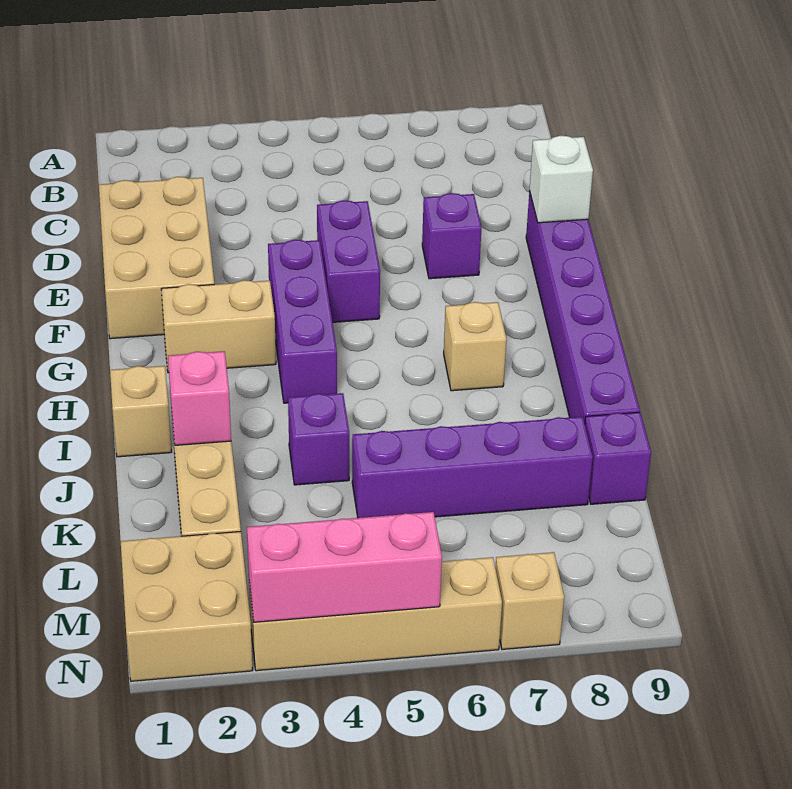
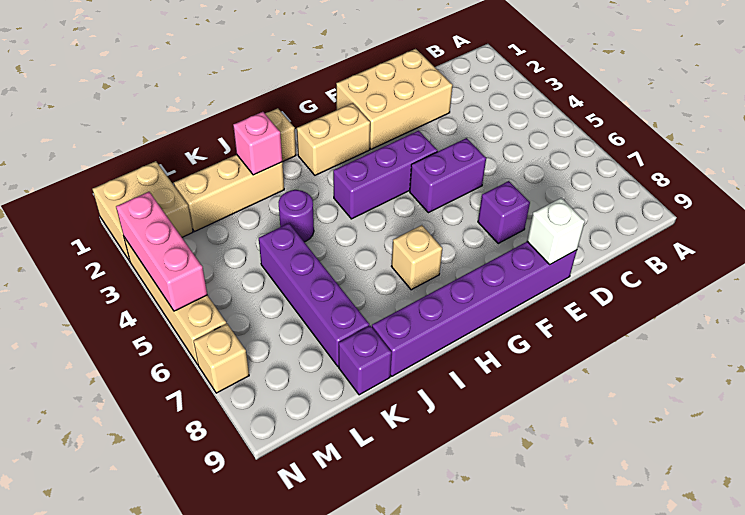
tan brick G2:G3 level 1 -> tan brick G2:H2 level 1
purple brick J4 level 1 -> purple round brick J4 level 1

